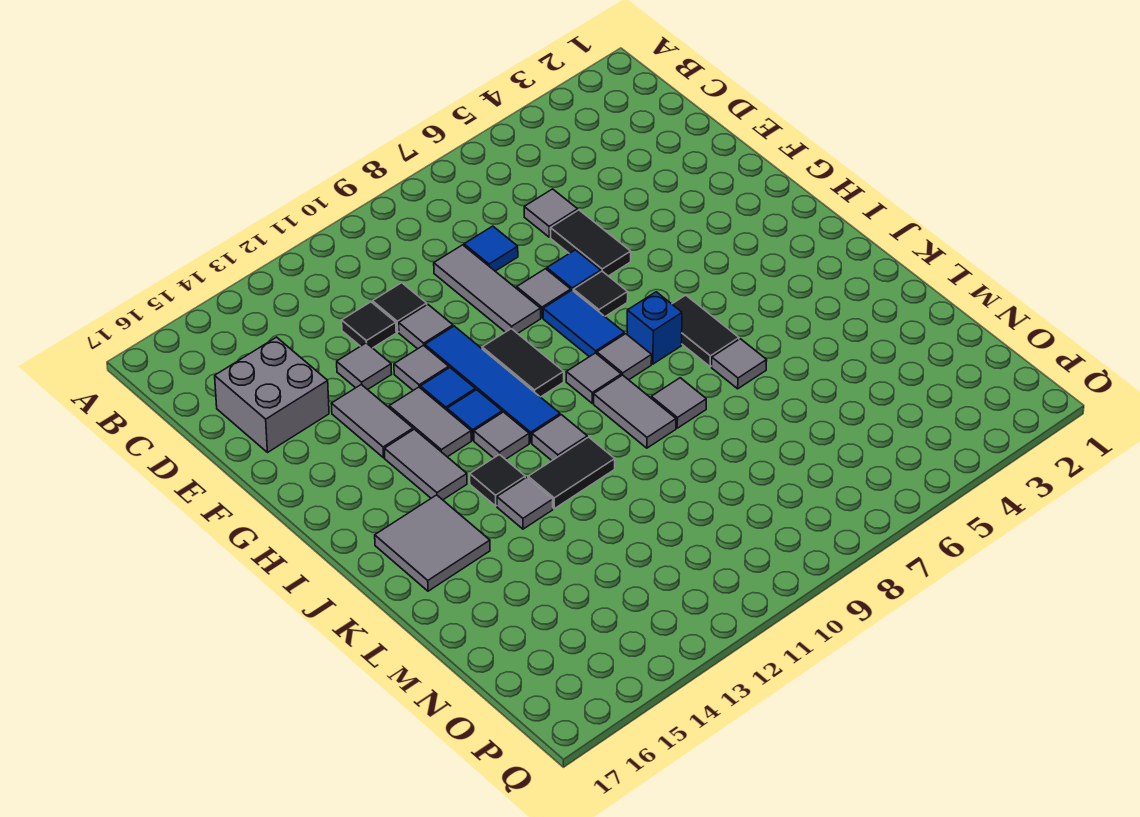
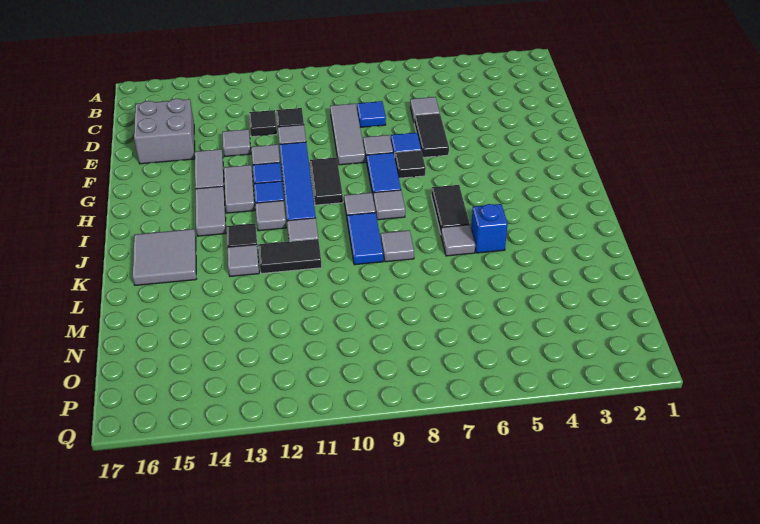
blue brick I7 level 1 -> blue brick K5 level 1
grey tile J9:K9 level 1 -> blue tile J9:K9 level 1

